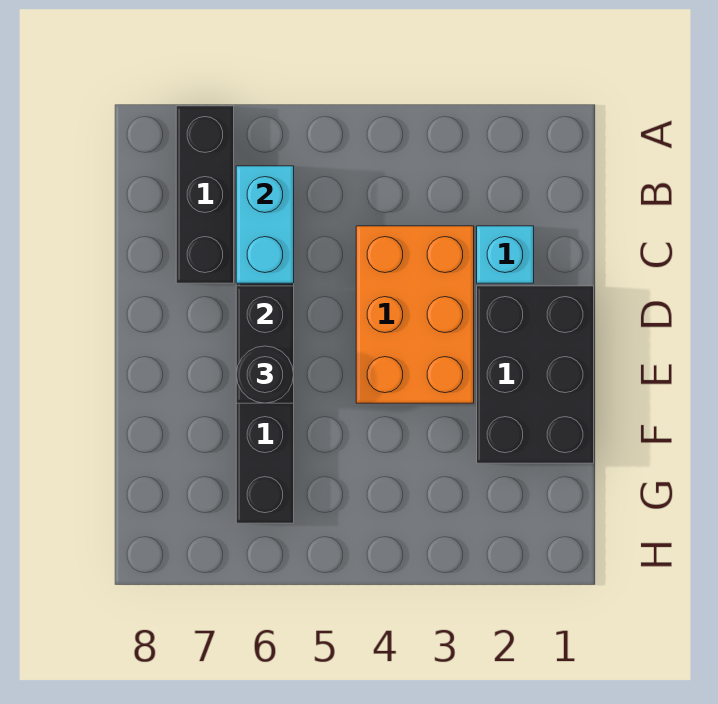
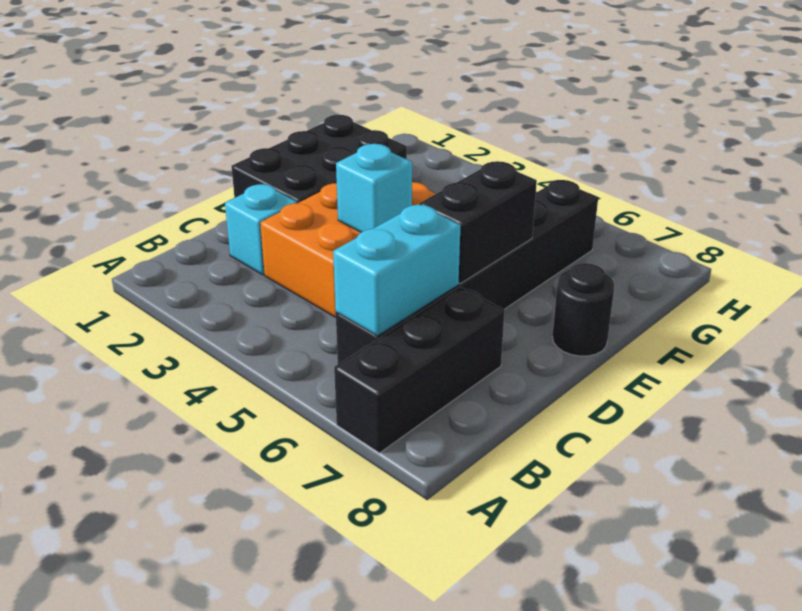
none -> cyan brick D4 level 2
black round brick E6 level 3 -> black round brick E8 level 1

